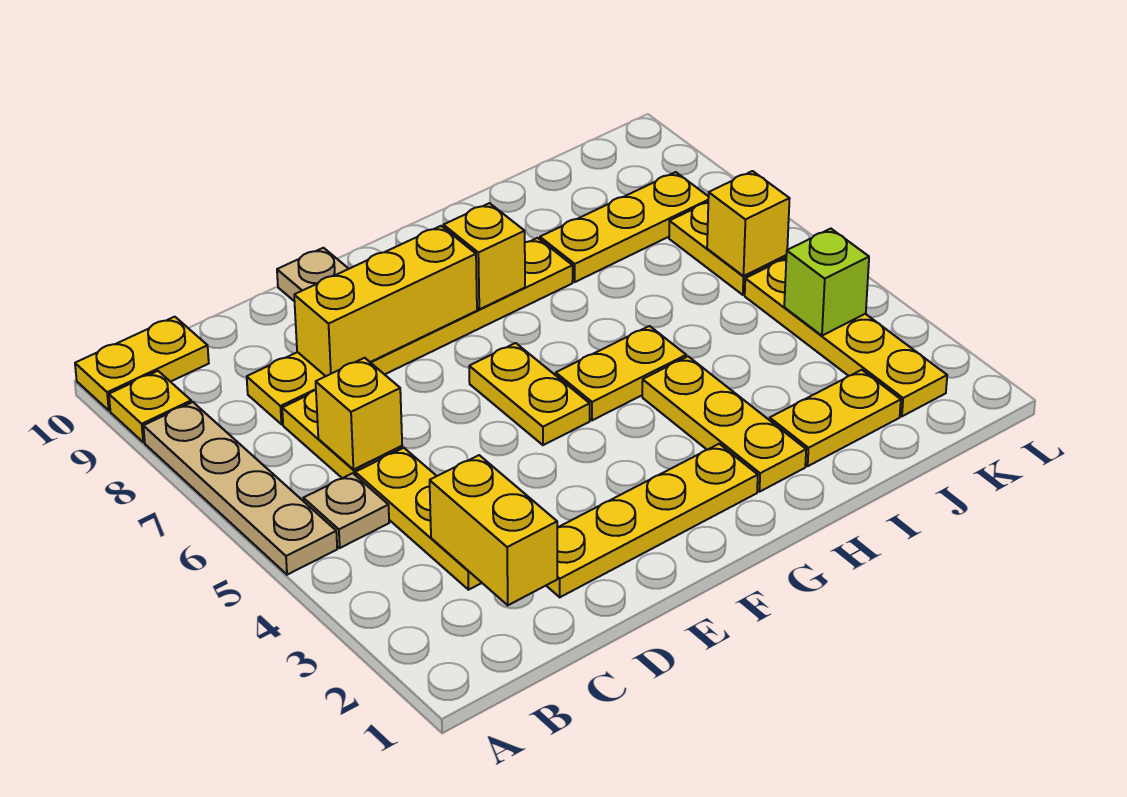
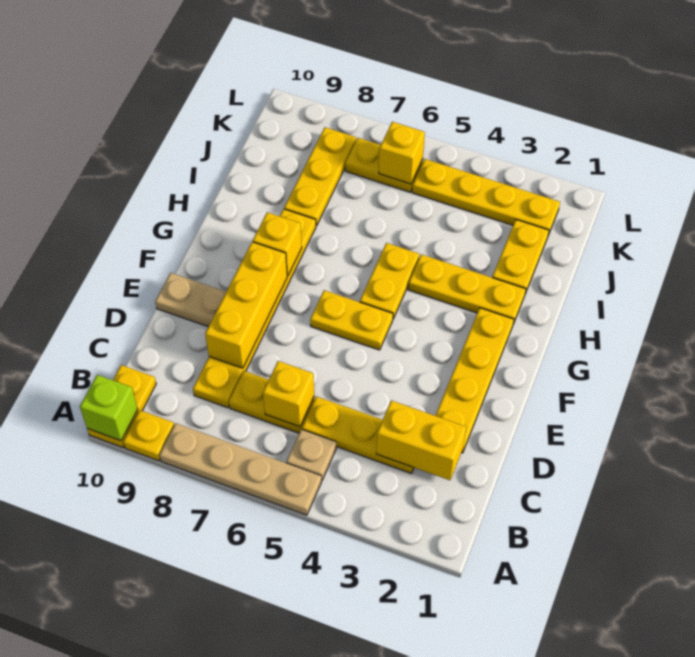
lime brick K4 level 2 -> lime brick A10 level 2

